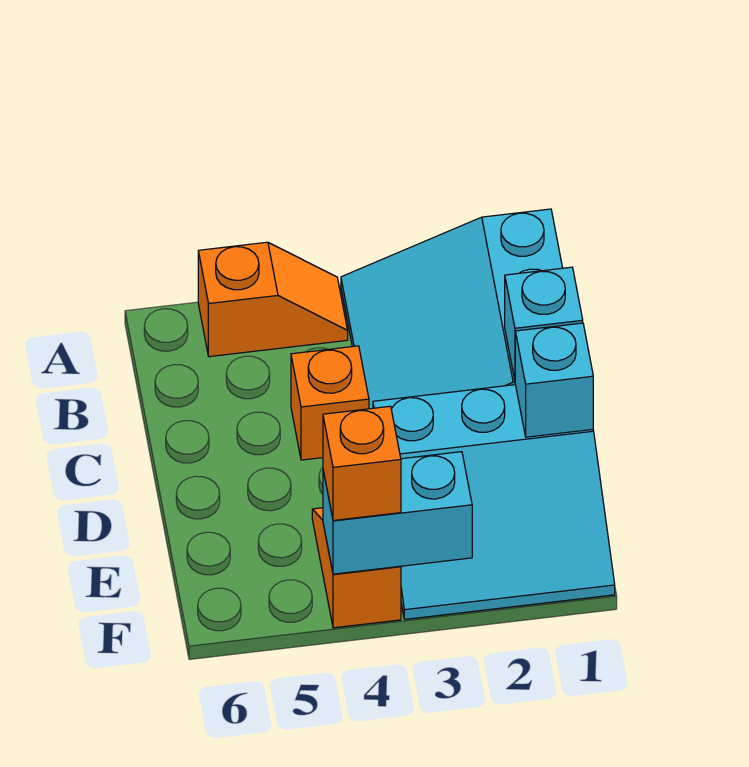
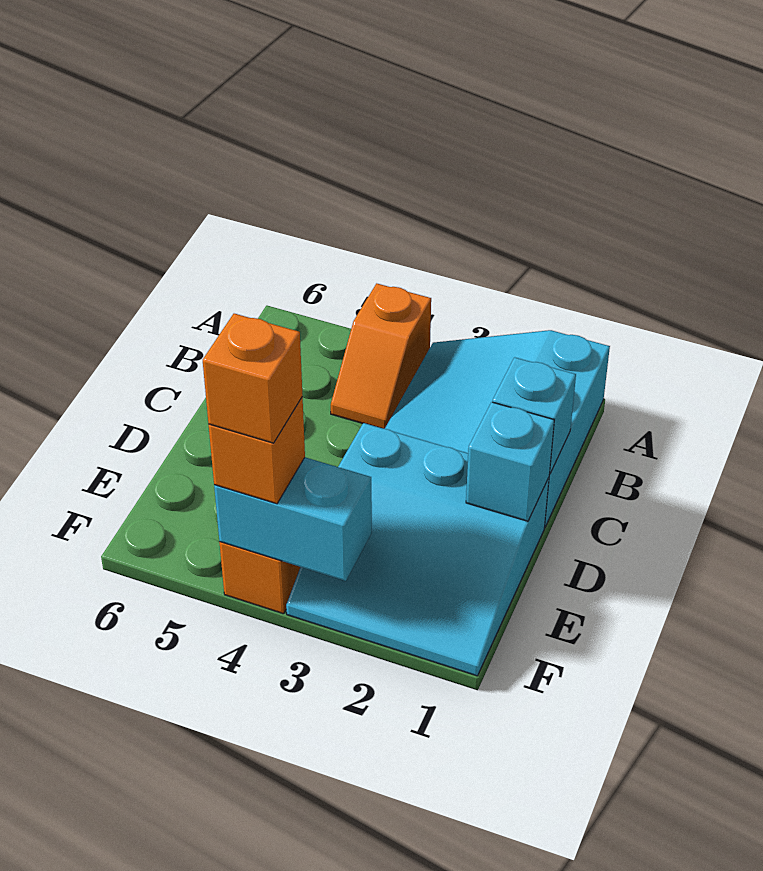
orange slope A4:A5 level 1 top 5 -> orange slope A4:B4 level 1 top A
orange brick C4 level 1 -> orange brick F4 level 4

